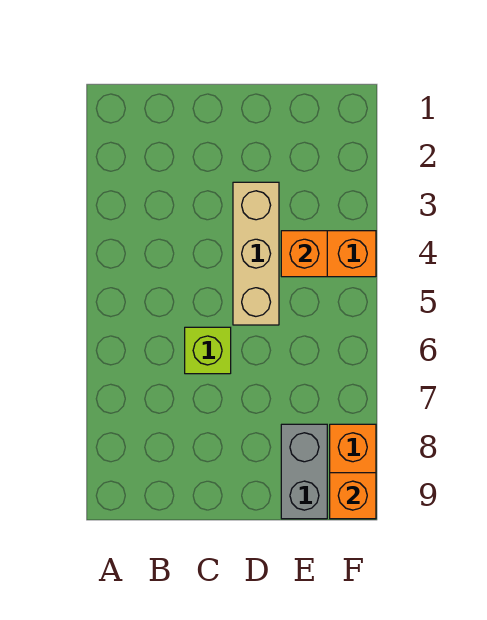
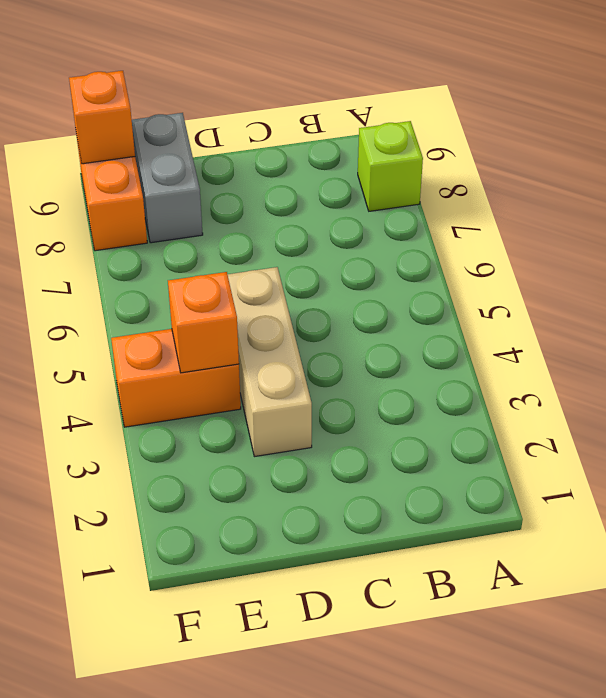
lime brick C6 level 1 -> lime brick A8 level 1

